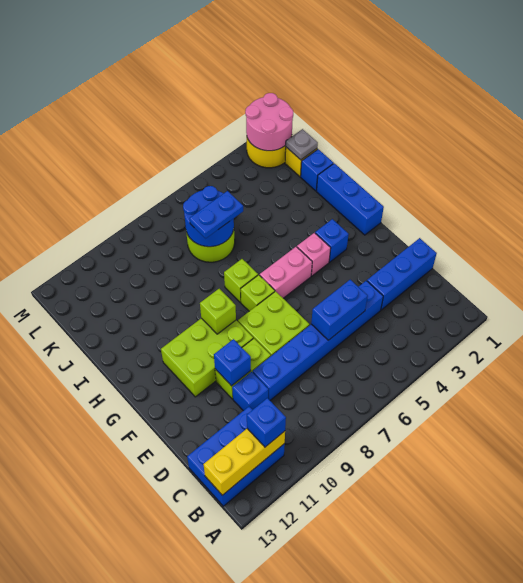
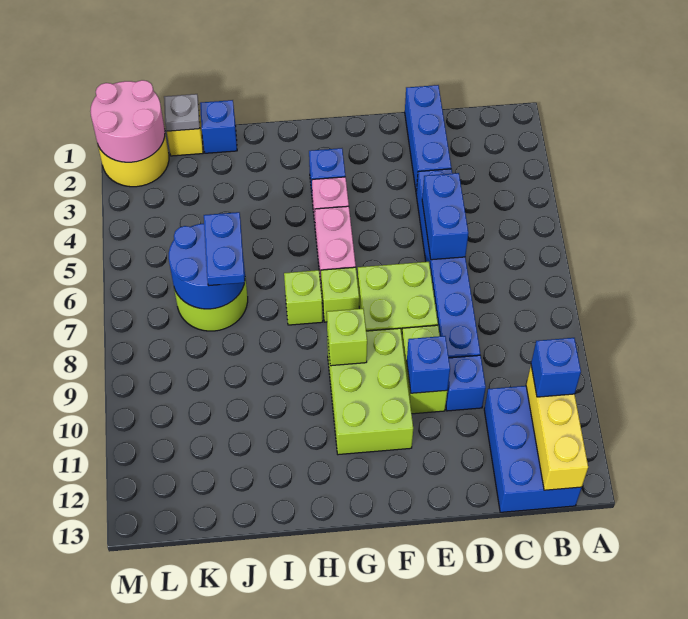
blue brick G1:I1 level 1 -> none

